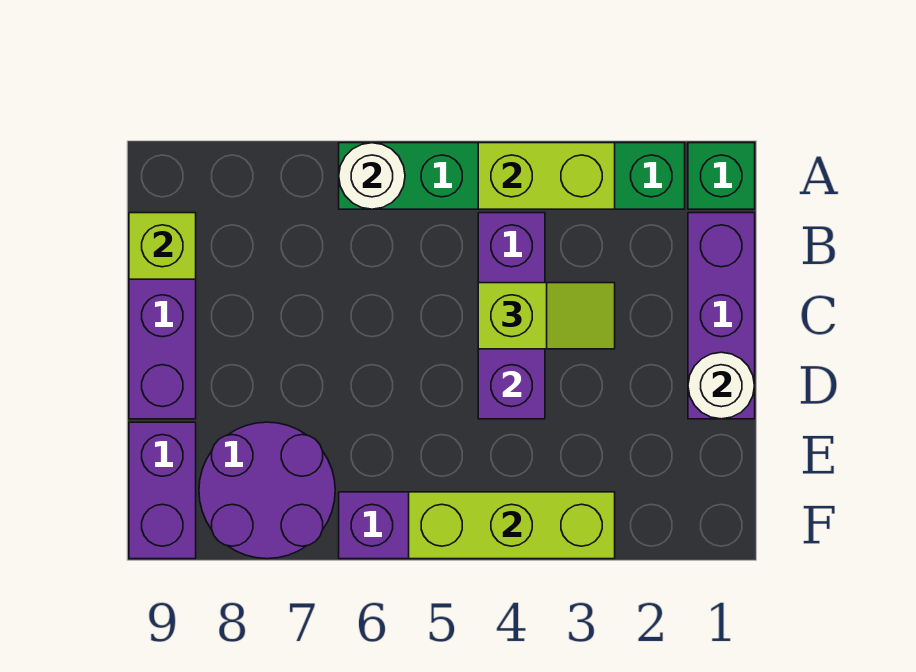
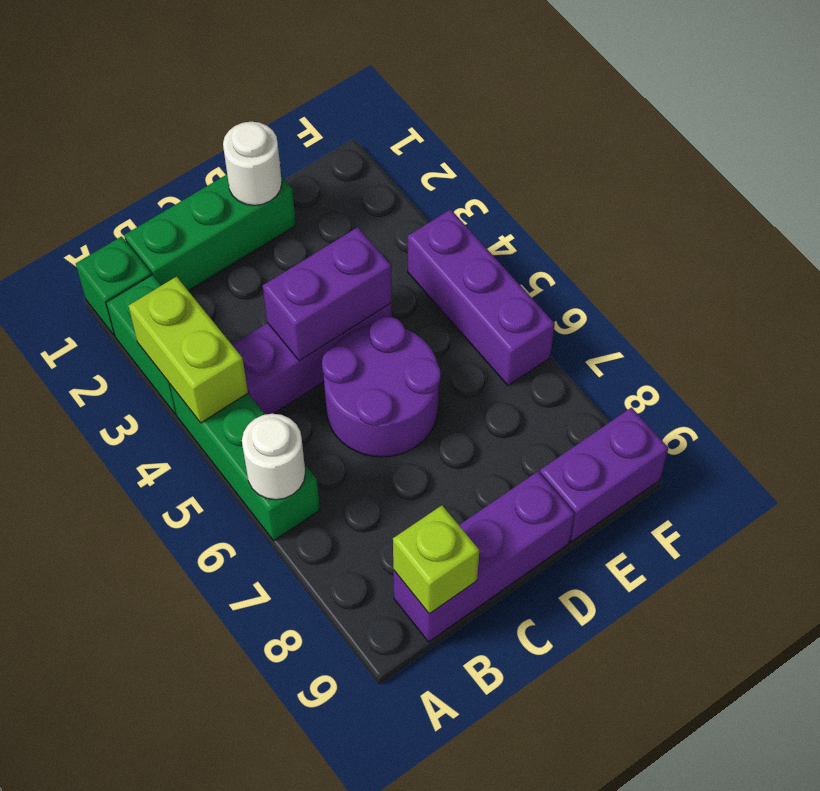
purple brick B1:D1 level 1 -> green brick B1:D1 level 1
lime slope C3:C4 level 3 top 4 -> none
purple round brick E7:F8 level 1 -> purple round brick C5:D6 level 1
lime brick F3:F5 level 2 -> none

